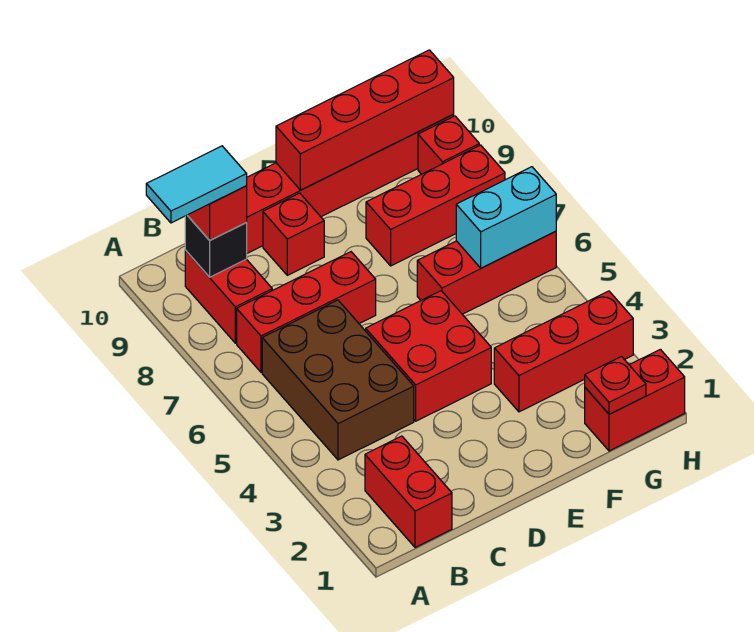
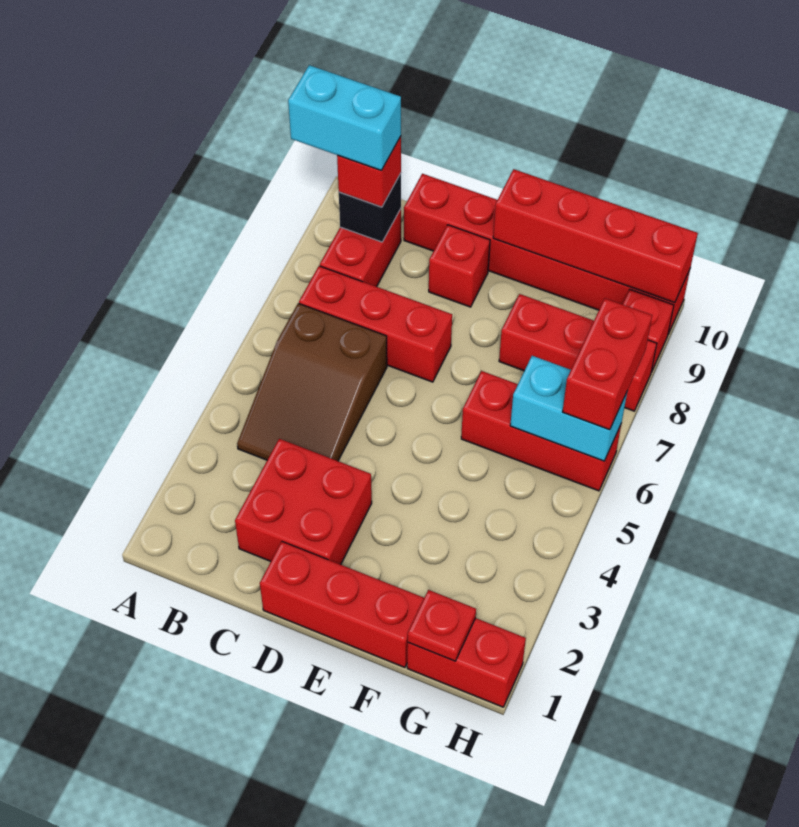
cyan tile A9:B9 level 4 -> cyan brick A9:B9 level 4
red brick B1:B2 level 1 -> red brick H6:H7 level 3
brown brick B4:C6 level 1 -> brown slope B4:C6 level 1 top 6
red brick D4:E5 level 1 -> red brick C2:D3 level 1
red brick F3:H3 level 1 -> red brick D1:F1 level 1

